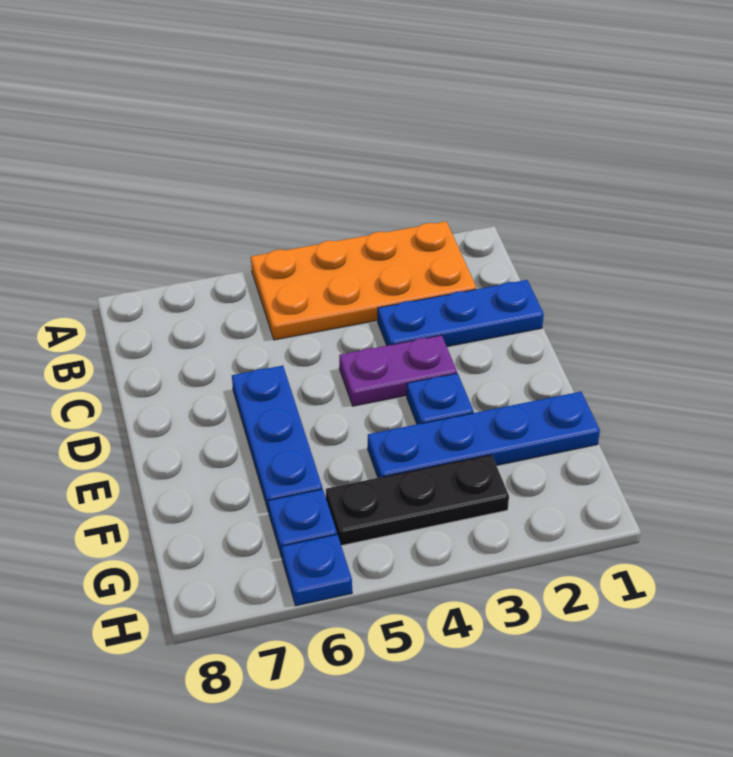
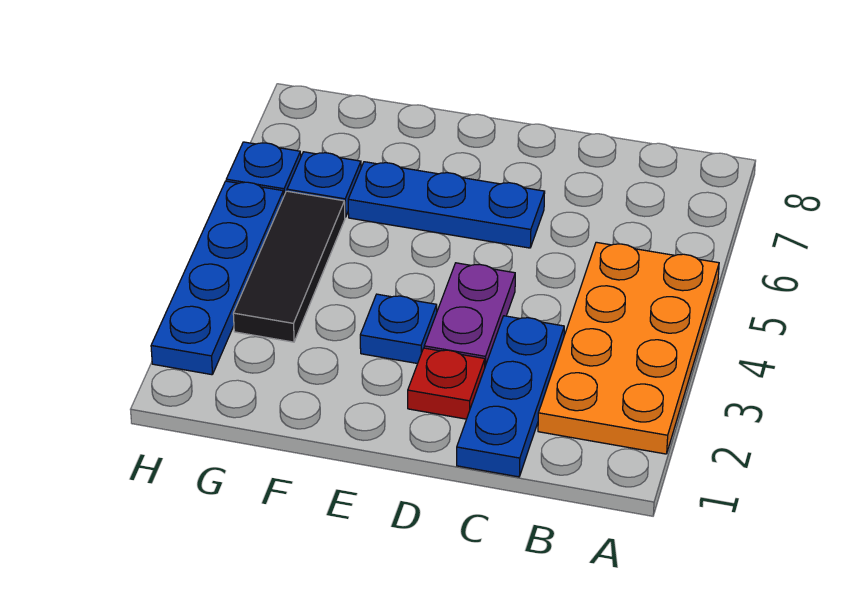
none -> red plate D2 level 1
blue plate F1:F4 level 1 -> blue plate H2:H5 level 1
black plate G3:G5 level 1 -> black tile G3:G5 level 1

